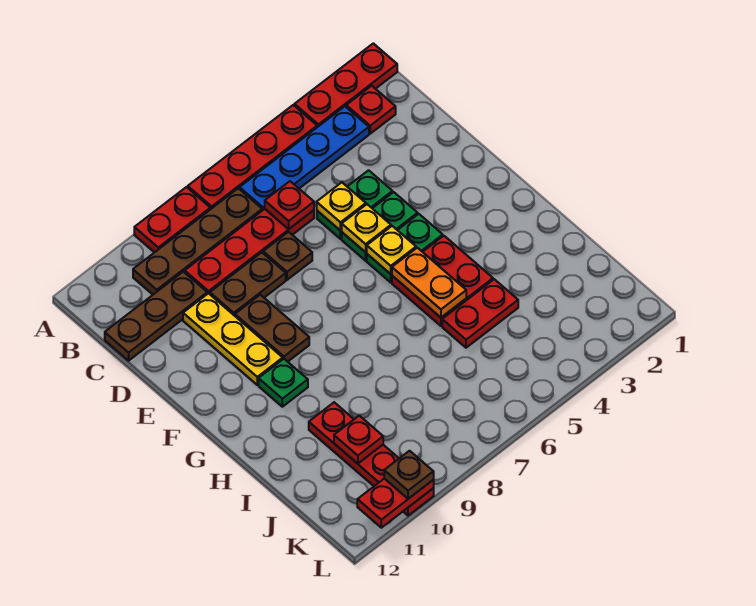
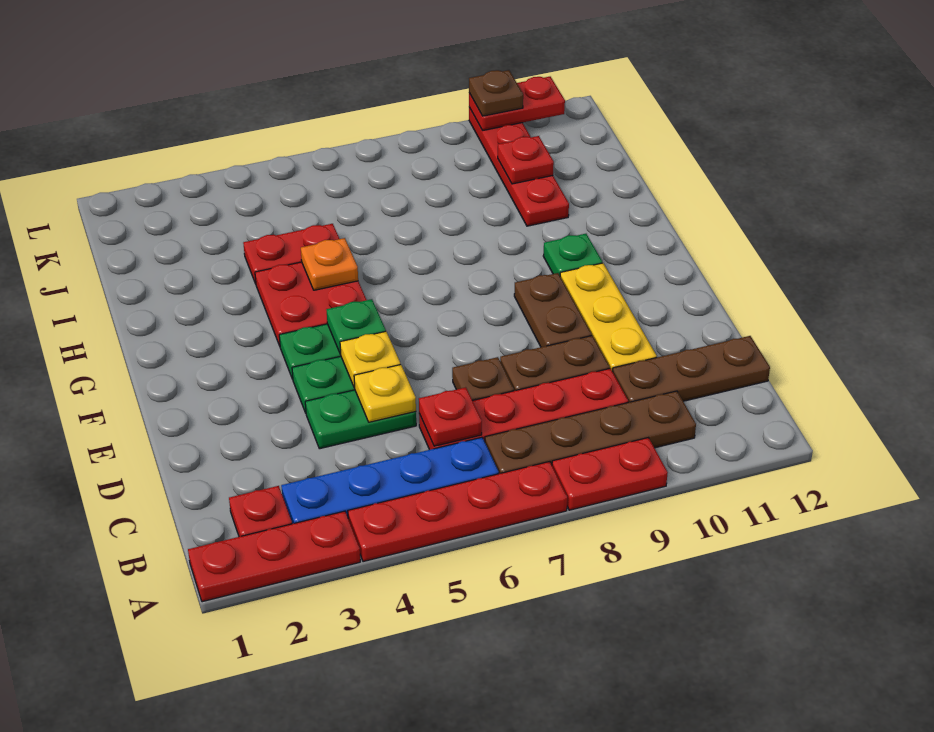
yellow plate F5 level 2 -> green plate F5 level 2
orange plate G5:H5 level 2 -> orange plate H5 level 2

